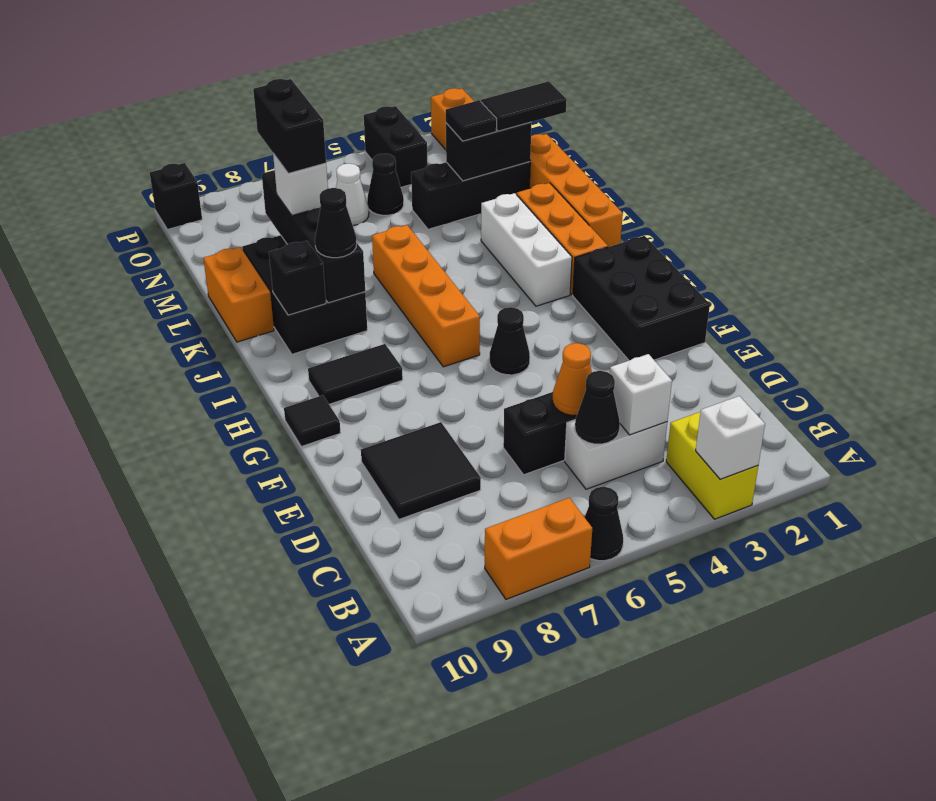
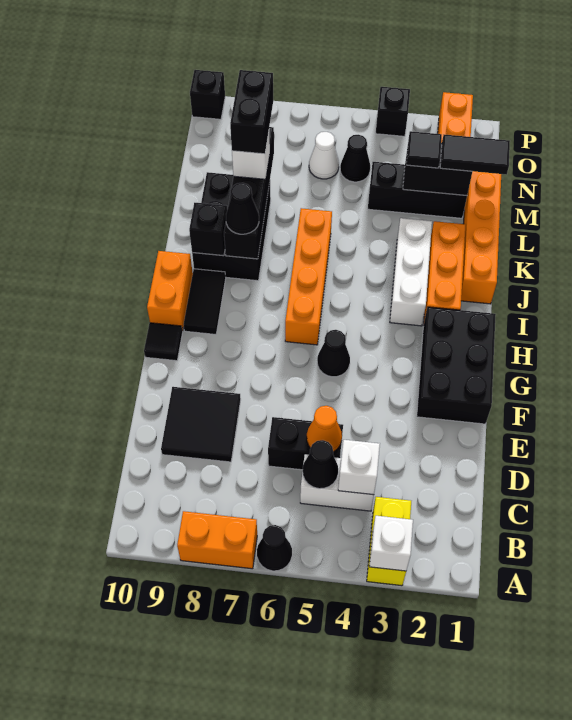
black tile H8:H9 level 1 -> black tile H9:I9 level 1
orange brick K10:L10 level 1 -> orange brick H10:I10 level 1
black brick O4:P4 level 1 -> black brick P4 level 1

